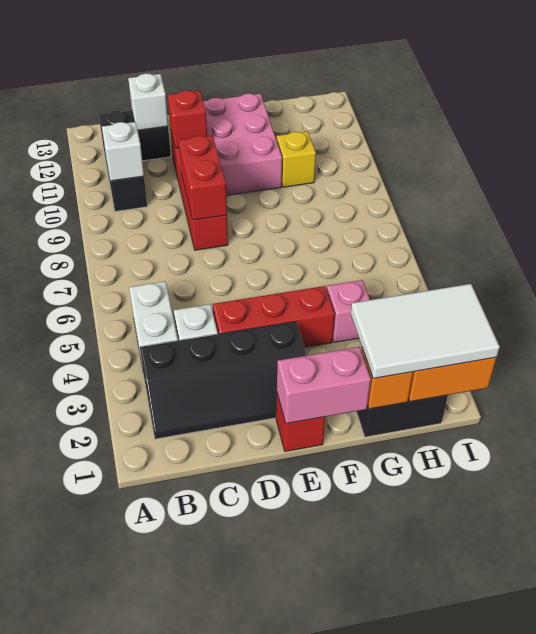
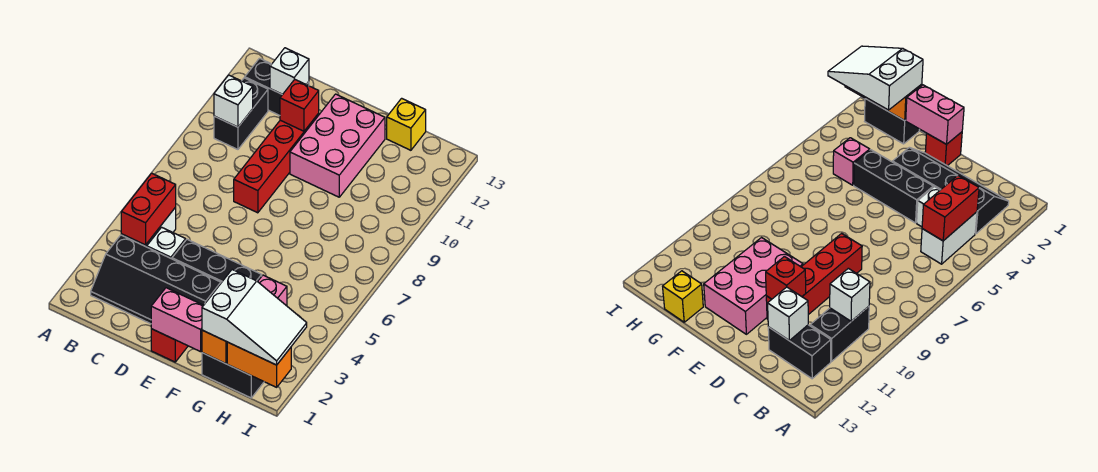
red brick D4:F4 level 1 -> black brick D4:F4 level 1
red brick D8:D9 level 2 -> red brick B4:B5 level 2
white tile G1:I2 level 3 -> white slope G1:I2 level 3 top G
yellow brick G10 level 1 -> yellow brick G13 level 1

